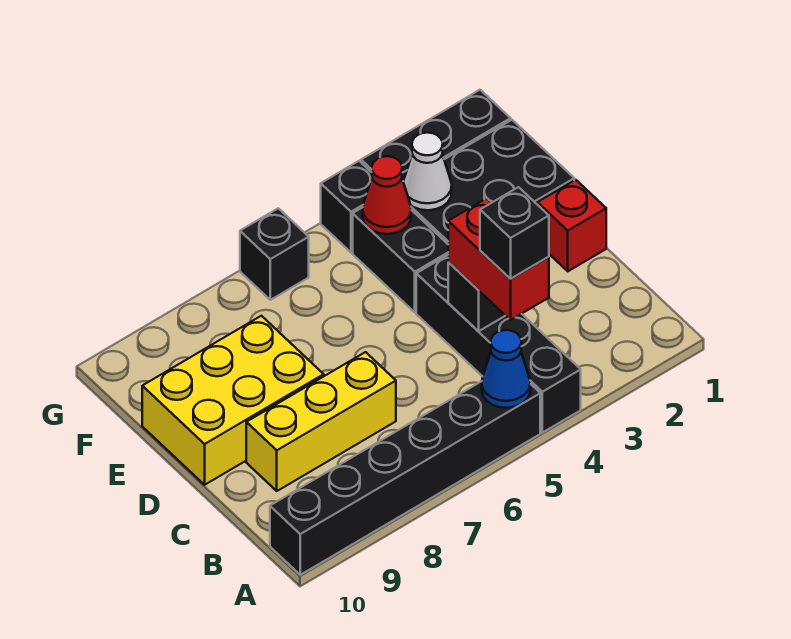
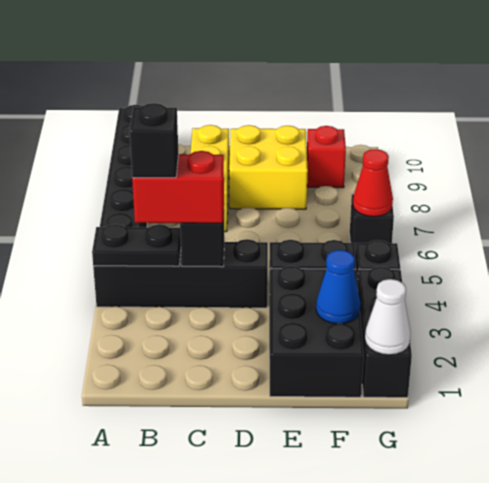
none -> black plate A4:B4 level 2
blue cone A5 level 2 -> blue cone F2 level 2
red brick D1 level 1 -> red brick F9 level 1
yellow brick D8:E10 level 1 -> yellow brick D8:E9 level 1
white cone F3 level 2 -> white cone G1 level 2
red cone F4 level 2 -> red cone G6 level 2

